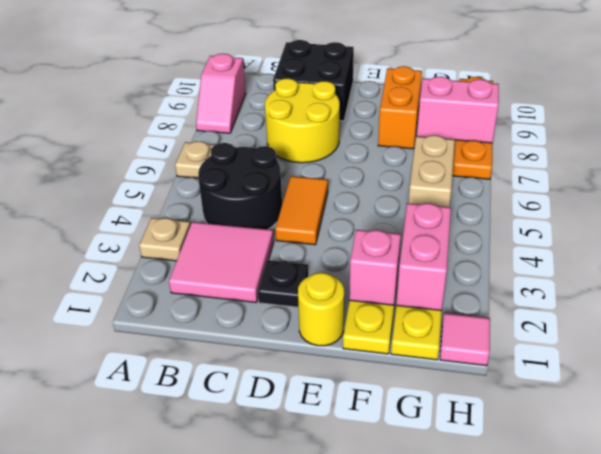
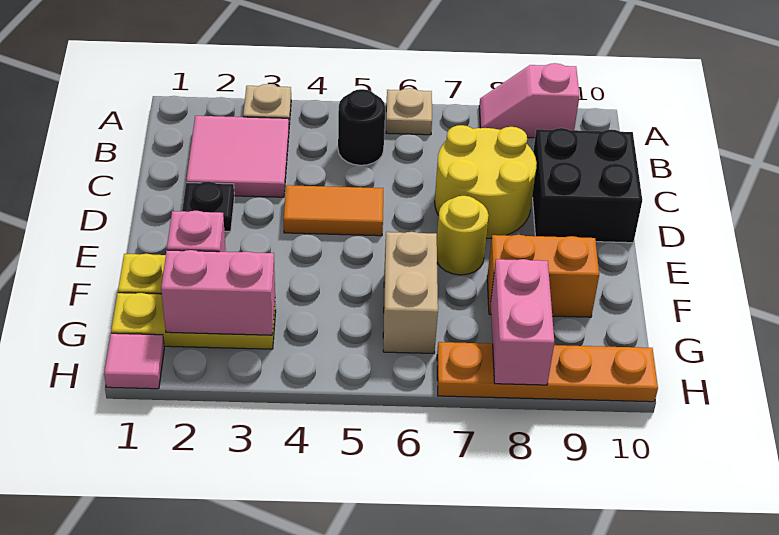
black round brick B4:C5 level 1 -> black round brick B5 level 1
yellow round brick E1 level 1 -> yellow round brick E7 level 1
tan brick G5:G6 level 1 -> tan brick F6:G6 level 1

